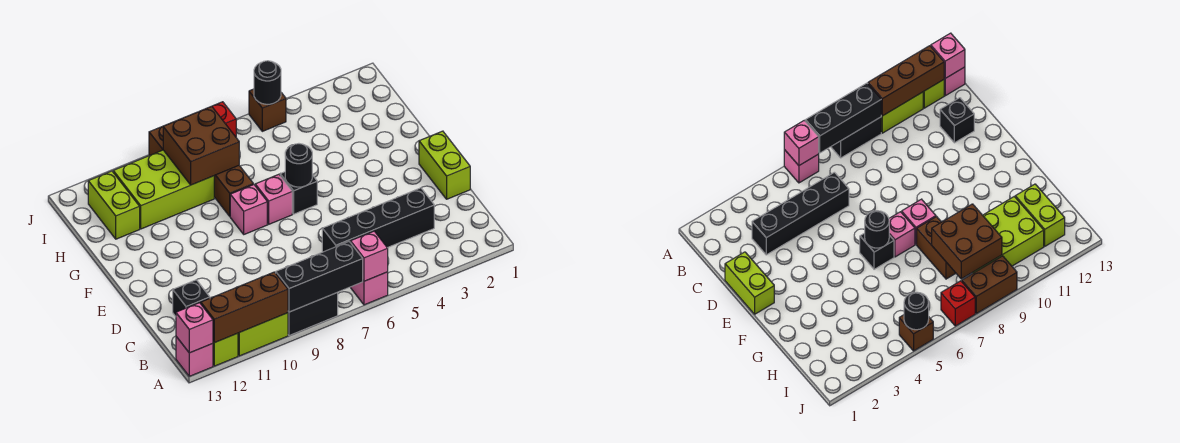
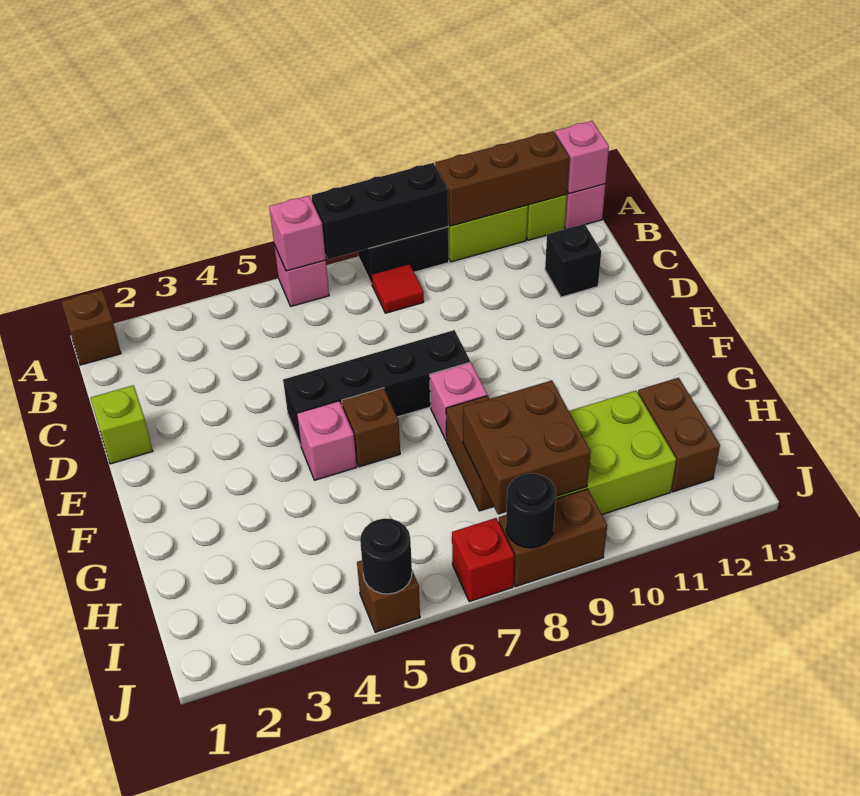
none -> brown brick A1 level 1
none -> red tile B8 level 1
black brick C3:C6 level 1 -> black brick E5:E8 level 1
lime brick D1:E1 level 1 -> lime brick D1 level 1
black brick F6 level 1 -> brown brick F6 level 1
black round brick F6 level 2 -> black round brick J8 level 2
pink brick F7 level 1 -> pink brick F5 level 1
lime brick H12:I12 level 1 -> brown brick H12:I12 level 1

